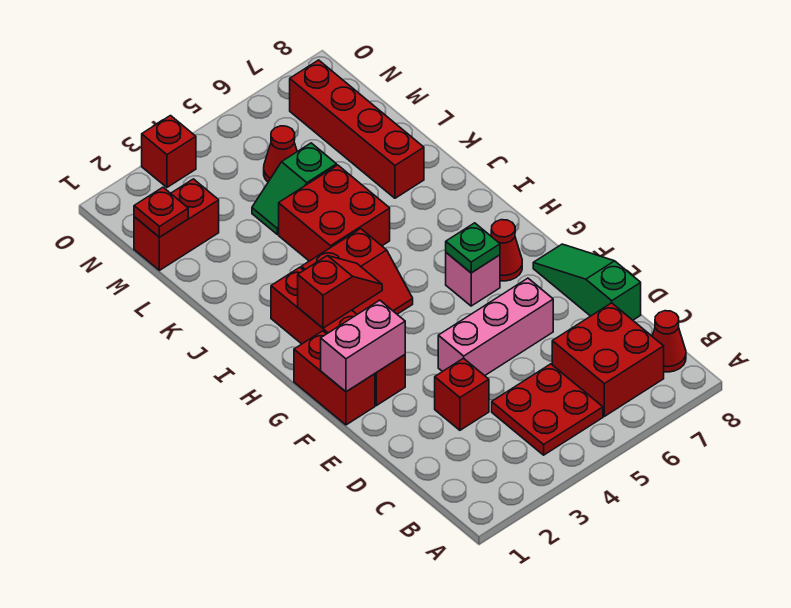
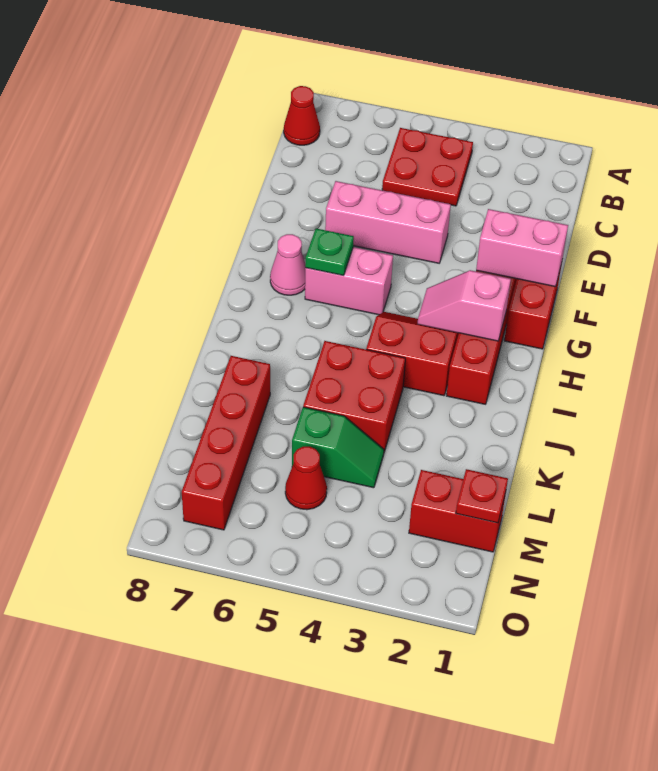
red brick B6:C7 level 1 -> none
red brick D3 level 1 -> none
green slope D8:F8 level 1 top D -> none
pink brick G6 level 1 -> pink brick G5:G6 level 1
red cone G7 level 1 -> pink cone G7 level 1
red slope H2:H3 level 2 top 2 -> pink slope H2:H3 level 2 top 2
red brick O3 level 1 -> none

